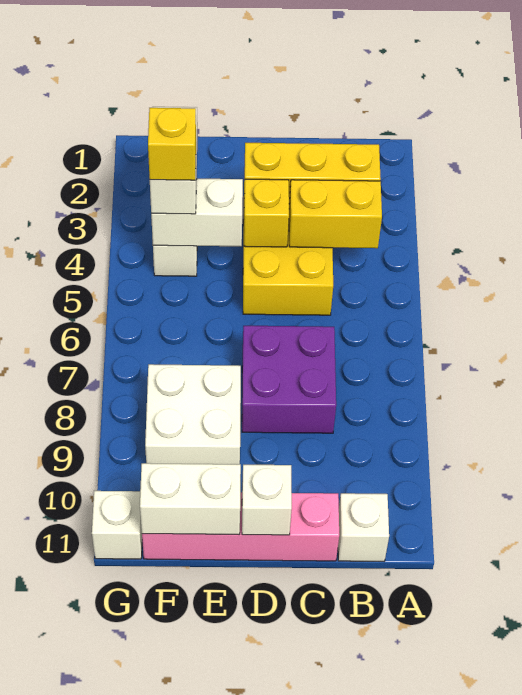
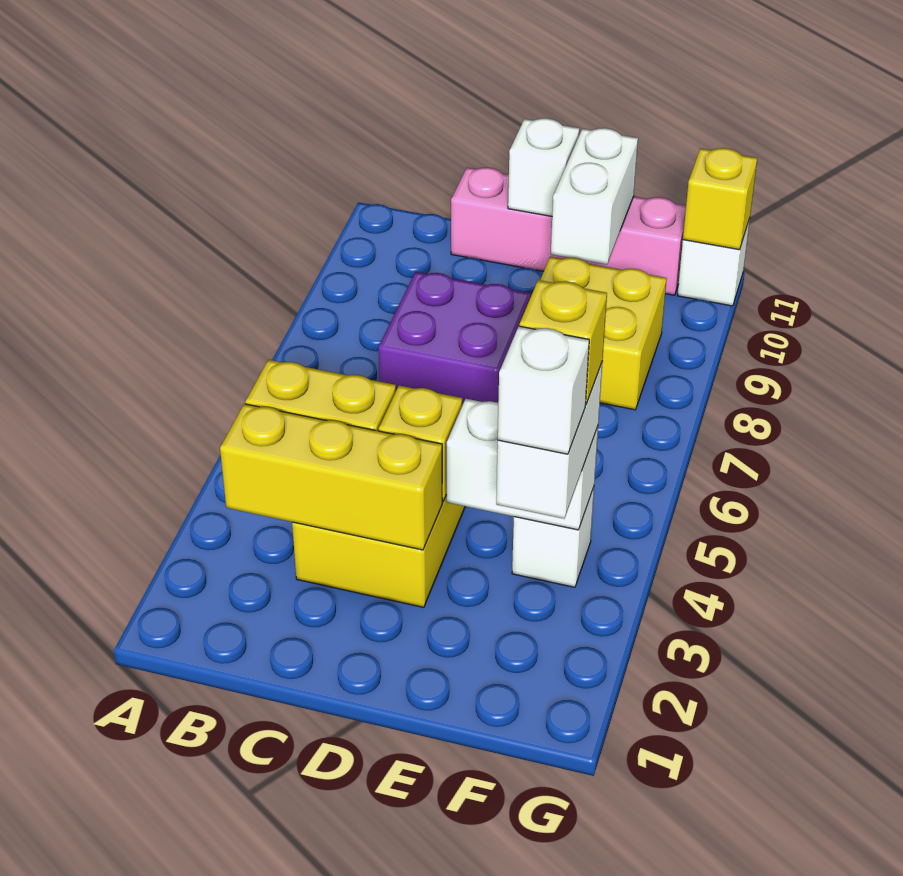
white brick B11 level 1 -> white brick F3 level 4
white brick E8:F9 level 1 -> yellow brick E8:F9 level 1
white brick E11:F11 level 2 -> white brick E10:E11 level 2
none -> yellow brick G11 level 2

